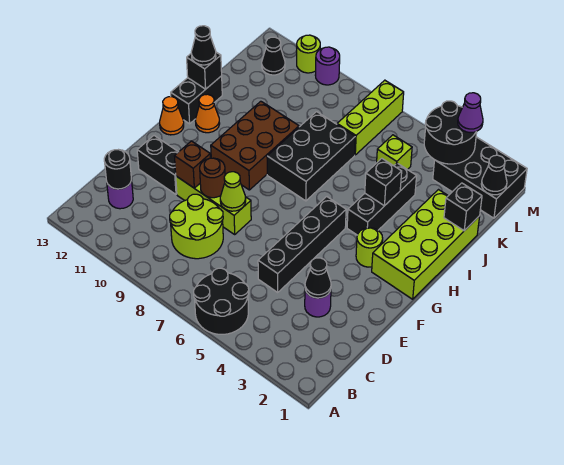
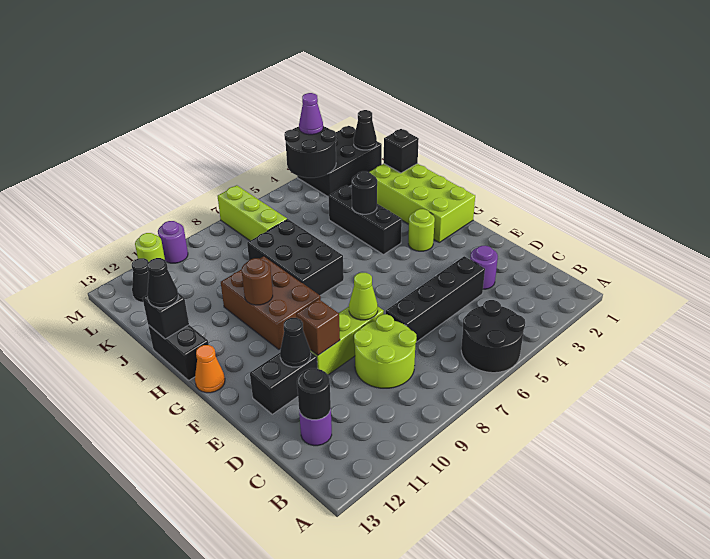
black cone D3 level 2 -> black cone E11 level 2
black brick D5:G5 level 1 -> black brick D4:D7 level 1
brown round brick E9 level 2 -> brown round brick H10 level 2
orange cone H12 level 1 -> none
black brick I4 level 2 -> black round brick I4 level 2
lime brick K5 level 1 -> none

